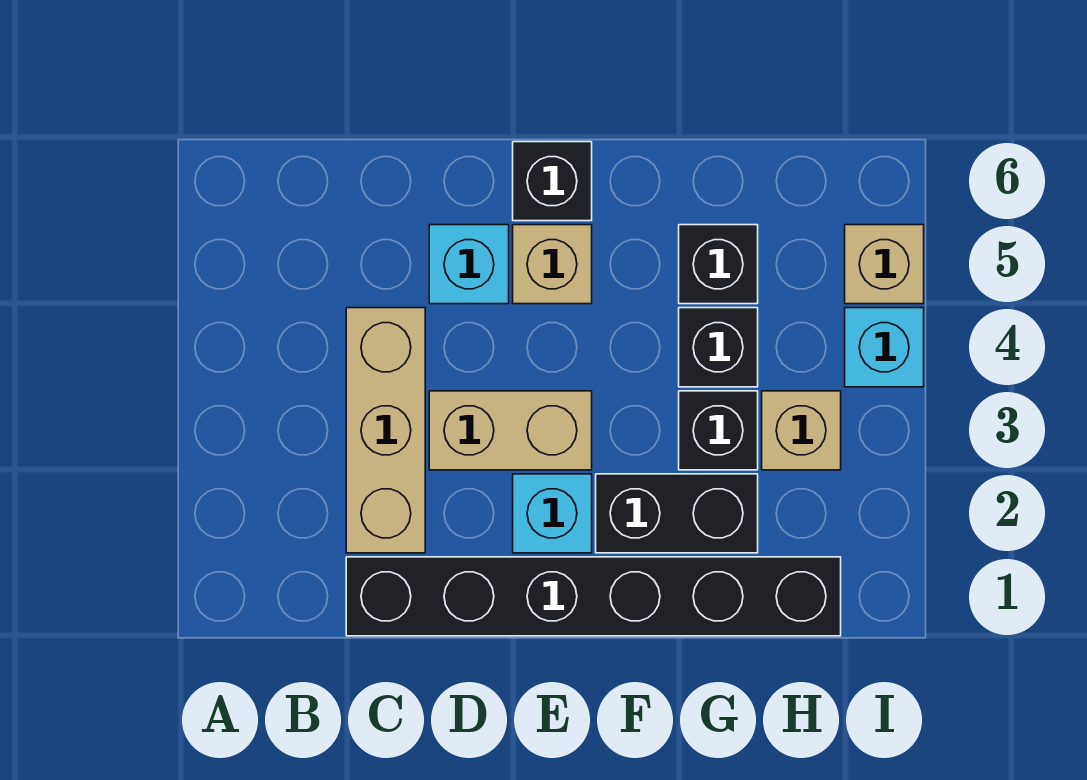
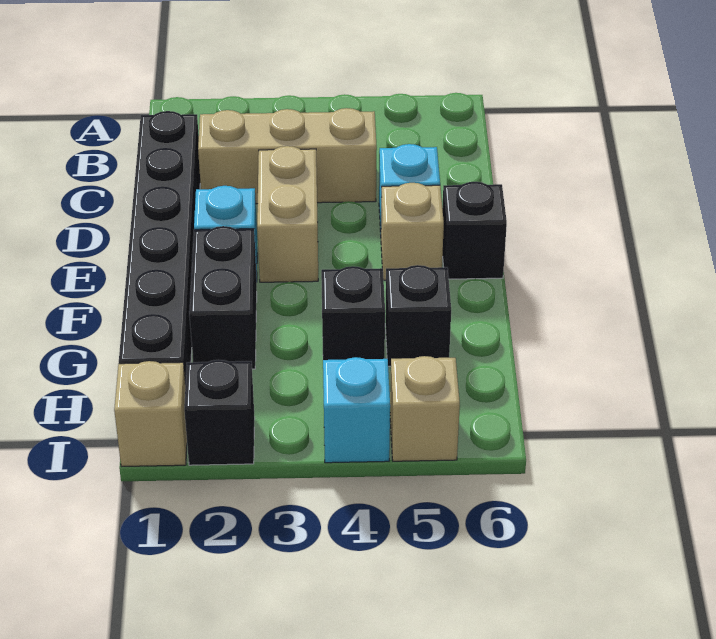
black brick G3 level 1 -> black brick I2 level 1
tan brick H3 level 1 -> tan brick I1 level 1

